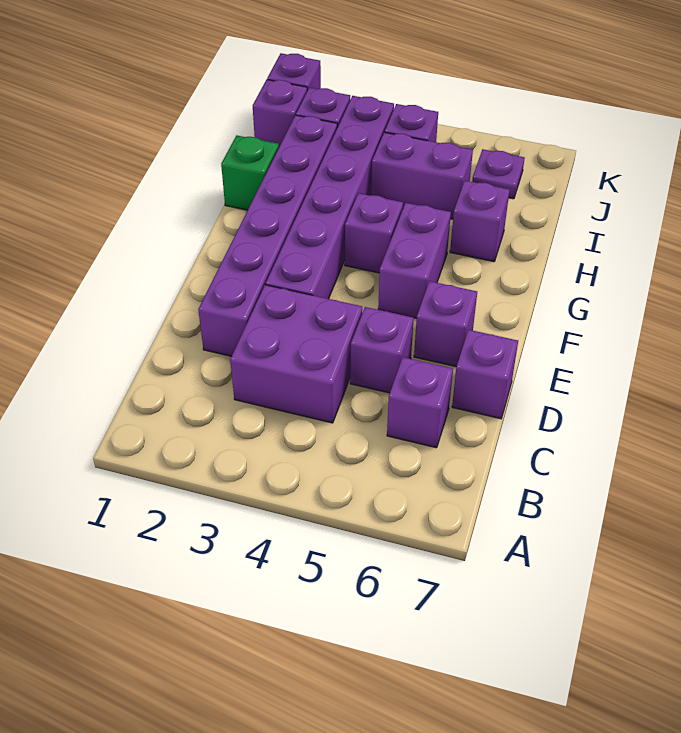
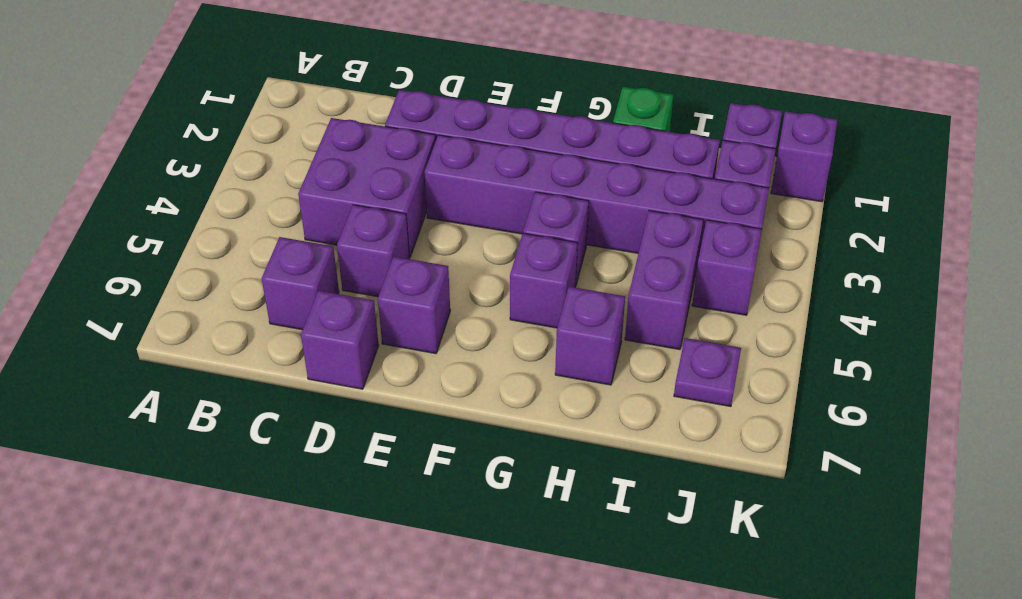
purple brick F5:G5 level 1 -> purple brick G5 level 1

